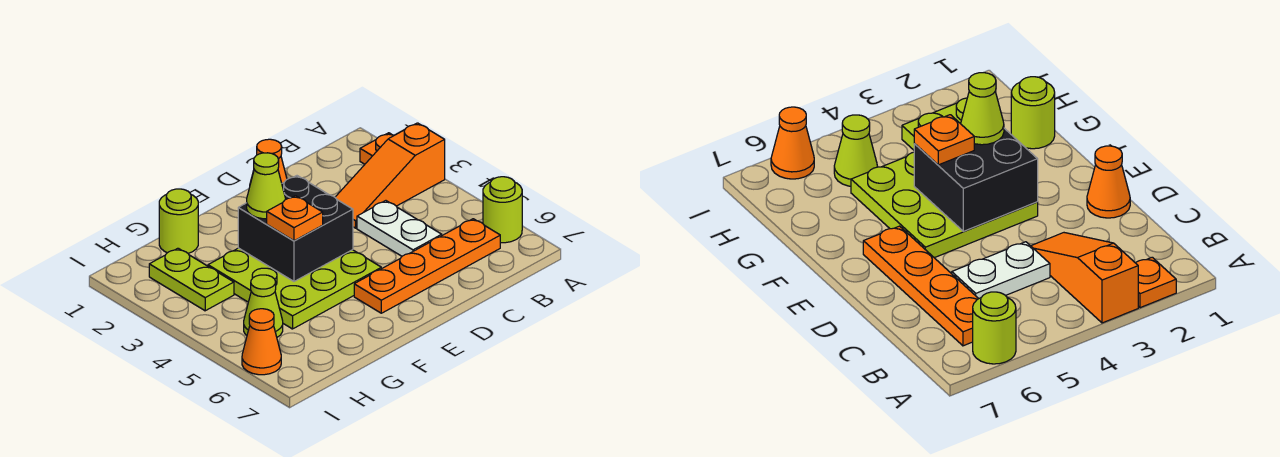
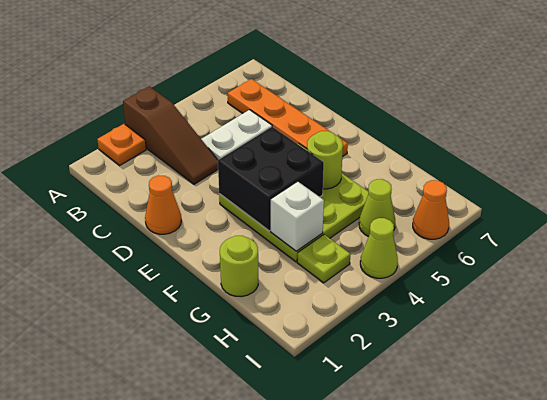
orange slope A3:C3 level 1 top A -> brown slope A3:C3 level 1 top A
lime round brick A6 level 1 -> lime round brick F5 level 2
lime cone F3 level 3 -> lime cone I4 level 1
orange plate F4 level 3 -> none
none -> white brick G3 level 2
lime plate H2:H3 level 1 -> lime plate H3 level 1

